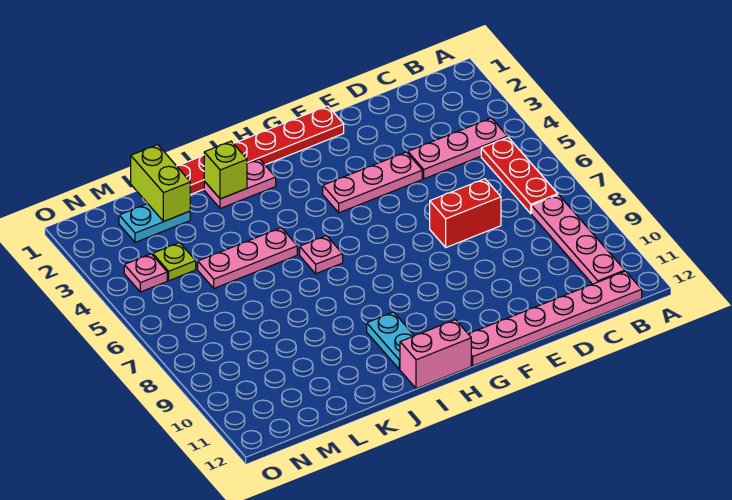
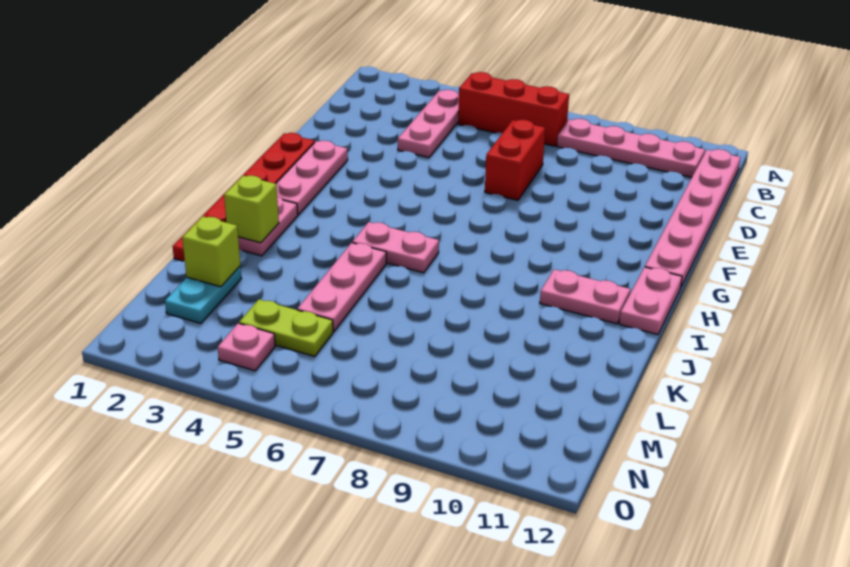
red plate B5:B7 level 1 -> red brick B5:B7 level 1
pink plate E4:G4 level 1 -> pink plate F2:H2 level 1
pink brick H12:I12 level 1 -> pink plate H12:I12 level 1
pink plate I6 level 1 -> pink plate I5:I6 level 1
cyan plate I10:I11 level 1 -> pink plate I10:I11 level 1
lime brick L1:L2 level 2 -> lime brick L2 level 2
lime plate M4 level 1 -> lime plate M4:M5 level 1

